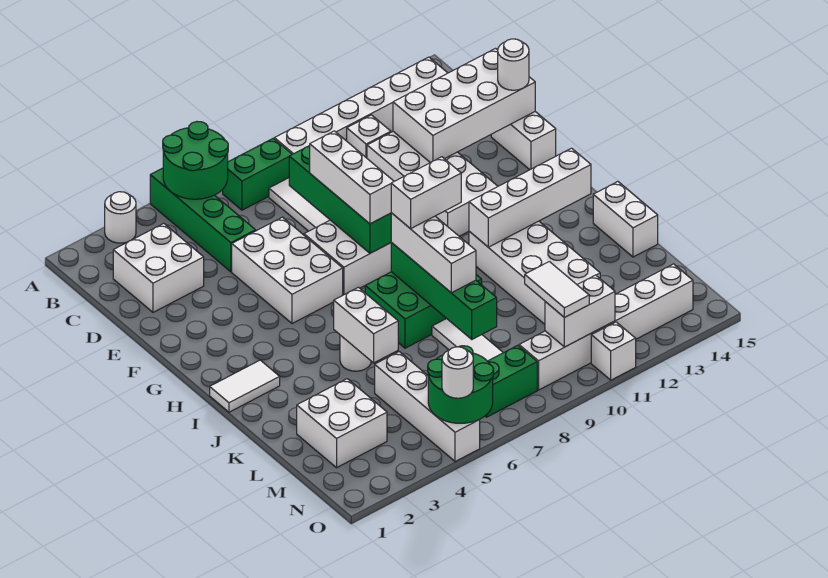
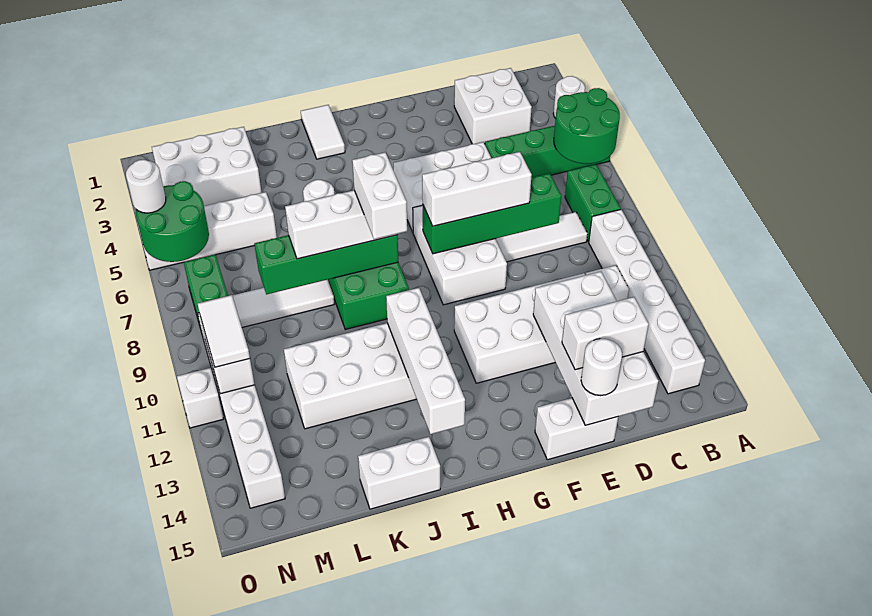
white brick J5:K5 level 2 -> white brick D14:E14 level 3
white brick L2:M3 level 1 -> white brick L2:N3 level 1
white tile M10:N10 level 3 -> white tile N10:N11 level 3

